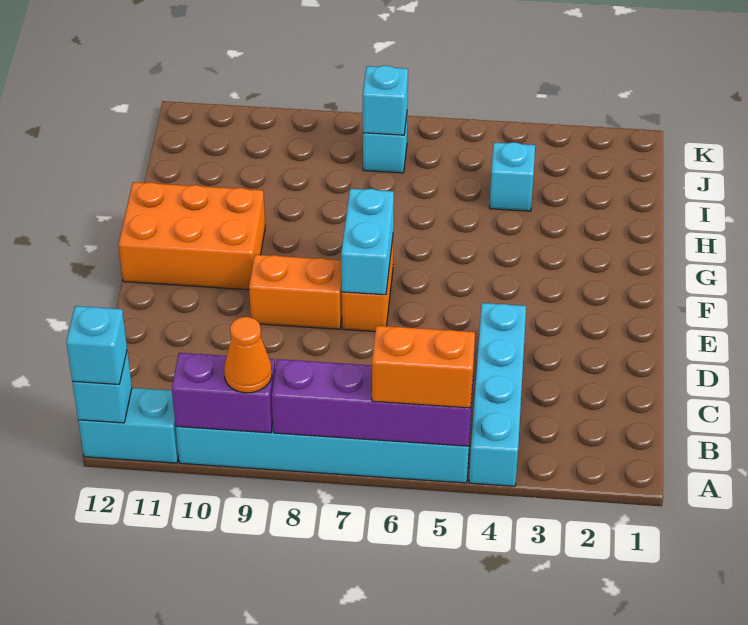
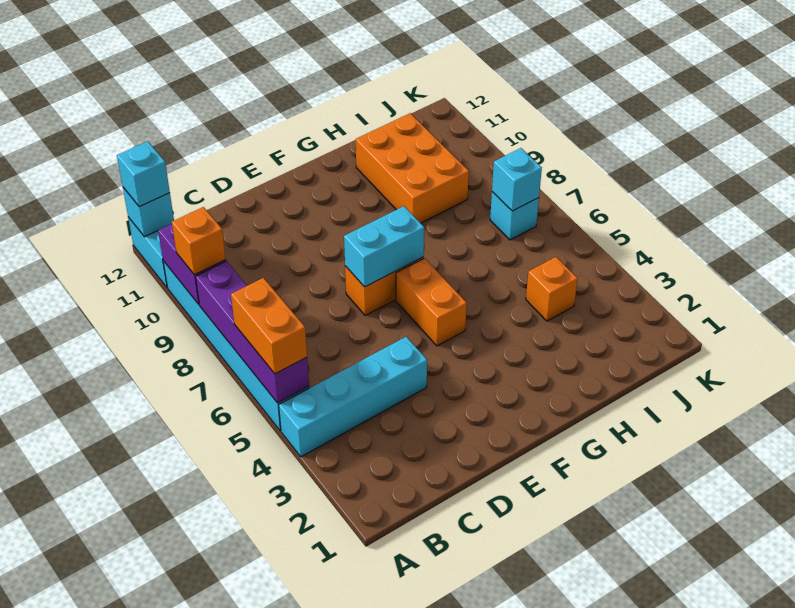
orange cone A9 level 3 -> orange brick A9 level 3
orange brick E8:E9 level 1 -> orange brick F5:F6 level 1
orange brick F10:G12 level 1 -> orange brick H9:I11 level 1
cyan brick I4 level 1 -> orange brick I4 level 1

